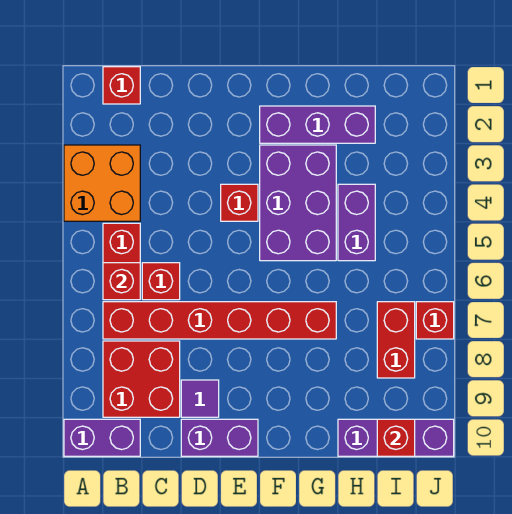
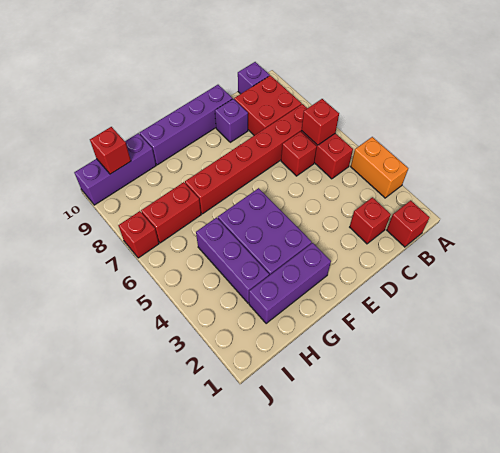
orange brick A3:B4 level 1 -> orange brick A3:A4 level 1
purple brick A10:B10 level 1 -> purple brick B10 level 1
purple tile D9 level 1 -> purple brick D9 level 1
purple brick D10:E10 level 1 -> purple brick D10:G10 level 1
red brick E4 level 1 -> red brick C2 level 1
purple brick H4:H5 level 1 -> purple brick H3:H5 level 1
red brick I7:I8 level 1 -> red brick H7:I7 level 1

